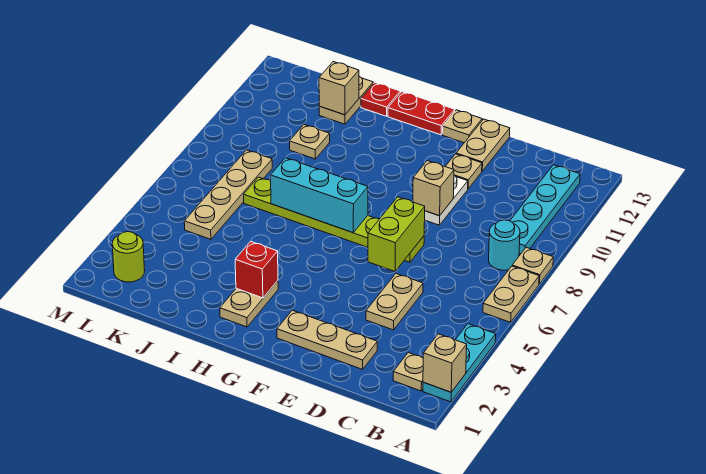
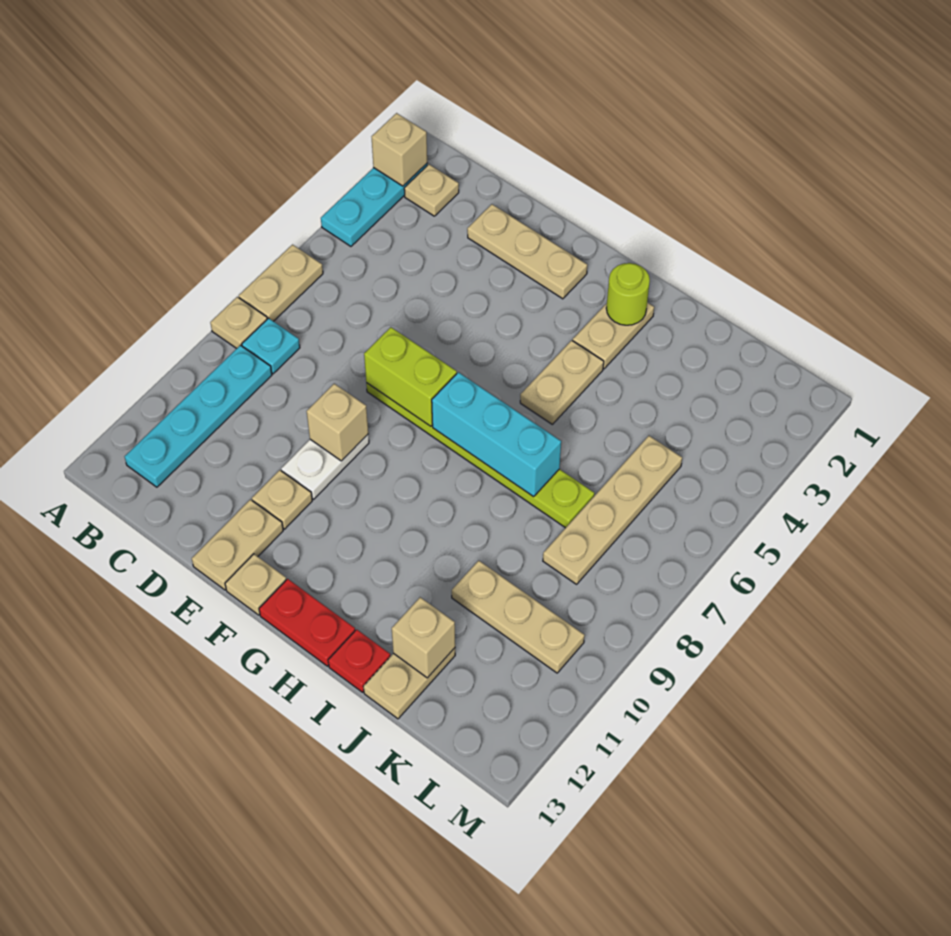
cyan round brick B8 level 1 -> cyan plate B8 level 1
tan plate D4:D5 level 1 -> tan plate H4:H5 level 1
lime brick E6:E7 level 2 -> lime brick E7:F7 level 2
red brick H3 level 2 -> none
tan plate J10 level 1 -> tan plate J10:L10 level 1
lime round brick L2 level 1 -> lime round brick H2 level 2

